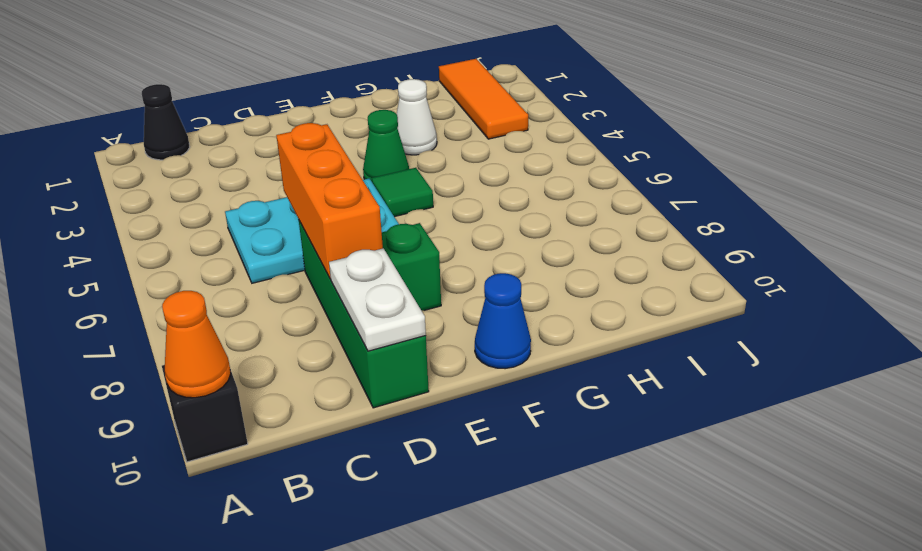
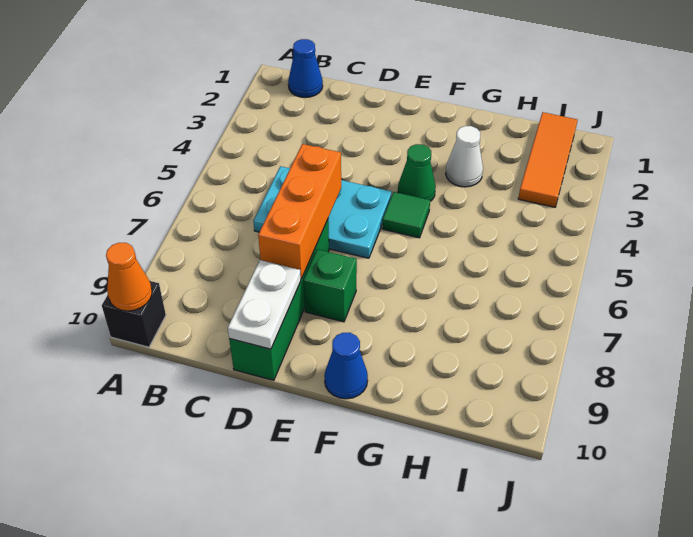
black cone B1 level 1 -> blue cone B1 level 1

